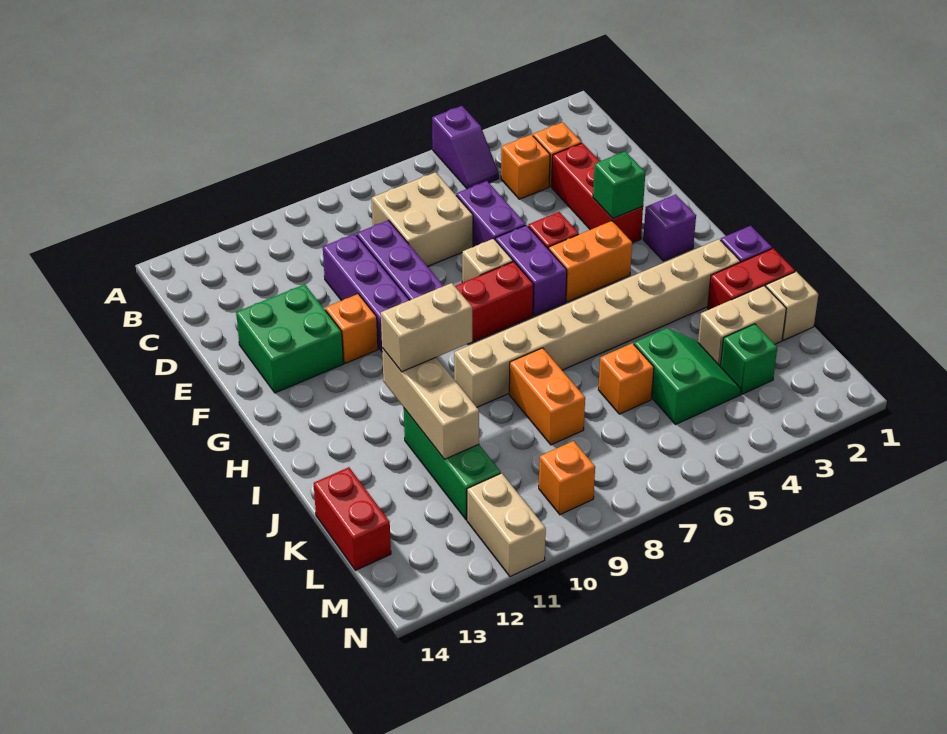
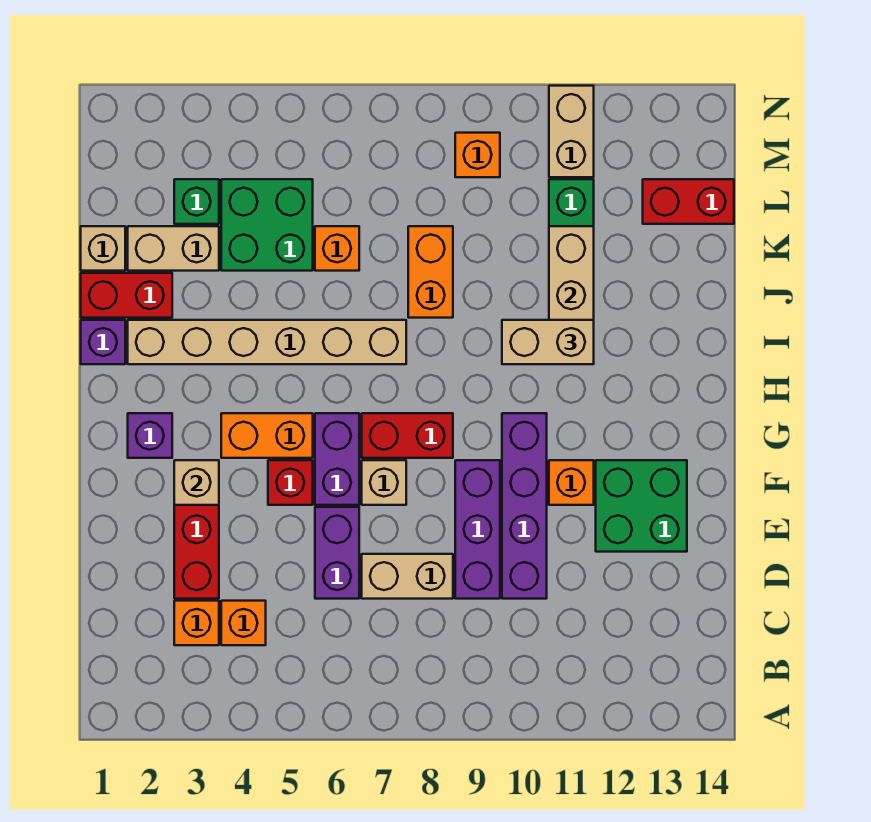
purple slope A5:B5 level 1 top A -> none
tan brick C7:D8 level 1 -> tan brick D7:D8 level 1
green brick F3 level 2 -> tan brick F3 level 2
tan brick I2:I9 level 1 -> tan brick I2:I7 level 1
green slope K4:L5 level 1 top 5 -> green brick K4:L5 level 1
red brick K14:L14 level 1 -> red brick L13:L14 level 1

